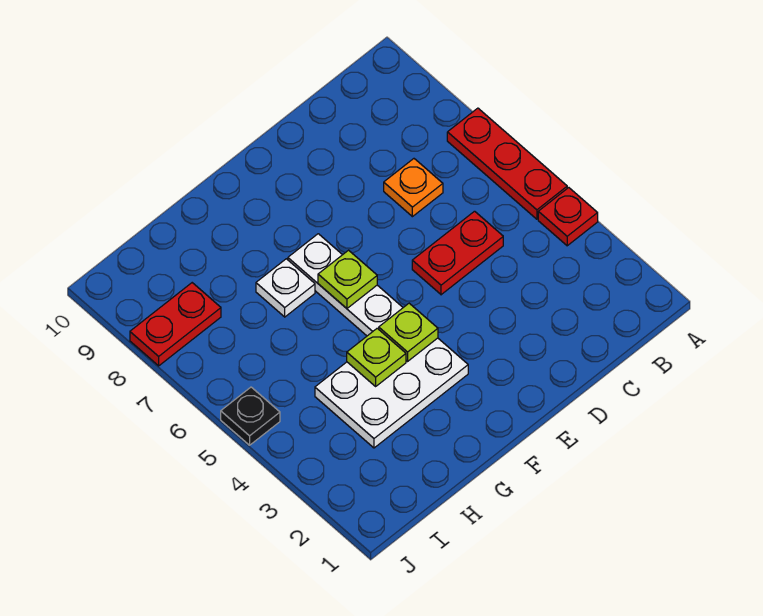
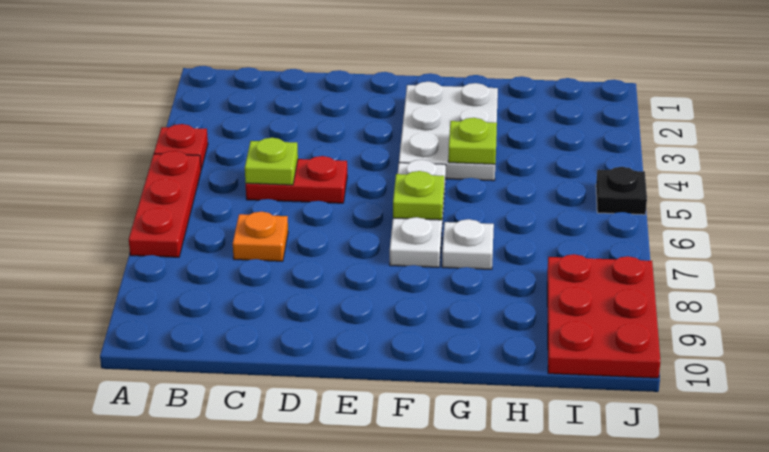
white plate F3:H4 level 1 -> white plate F2:G4 level 1
lime plate F4 level 2 -> lime plate C5 level 2
red plate I8:J8 level 1 -> red plate I8:J10 level 1

